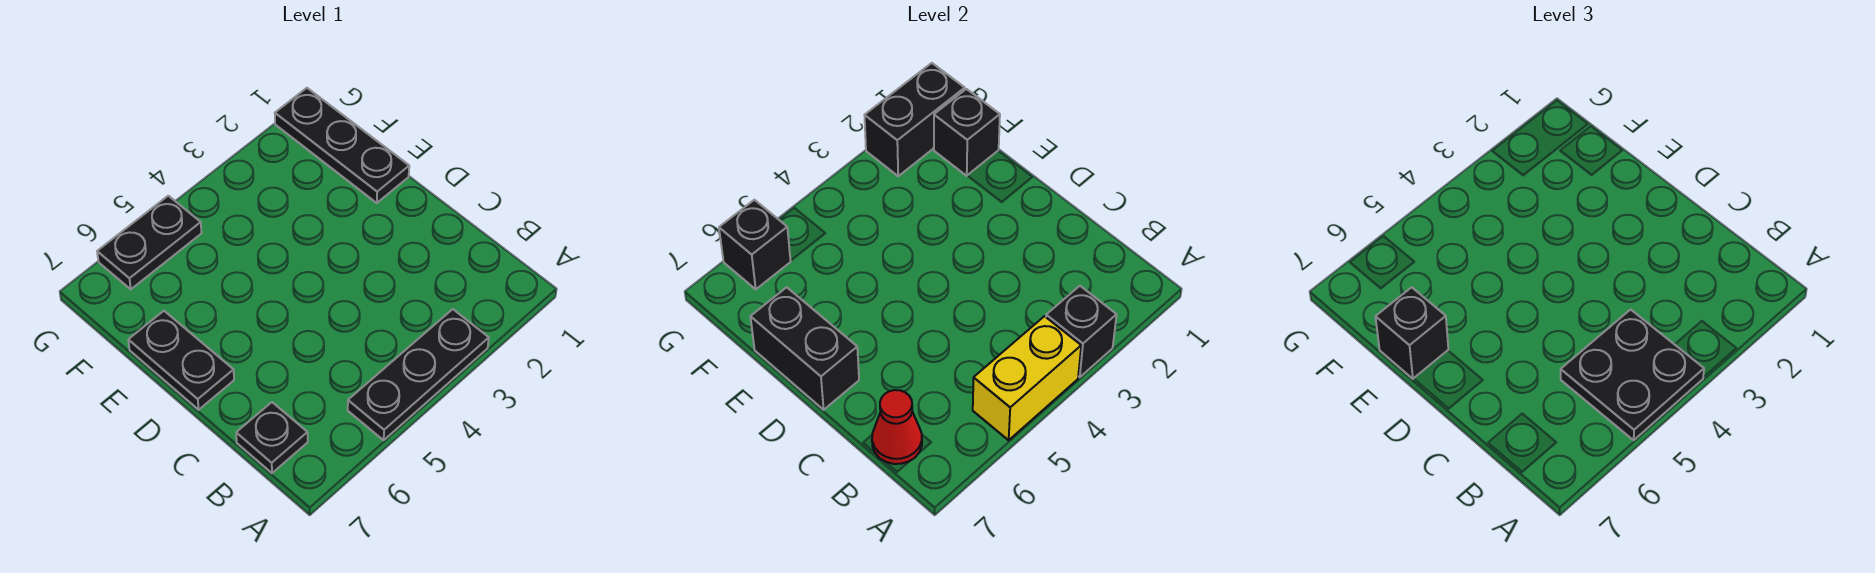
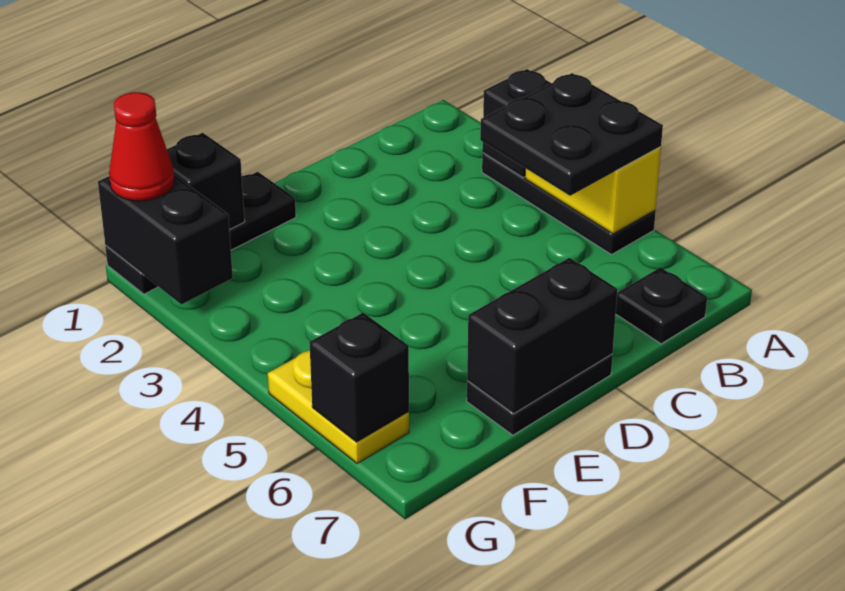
red cone B7 level 2 -> red cone G1 level 3
black brick E7 level 3 -> none
black plate G5:G6 level 1 -> yellow plate G5:G6 level 1

